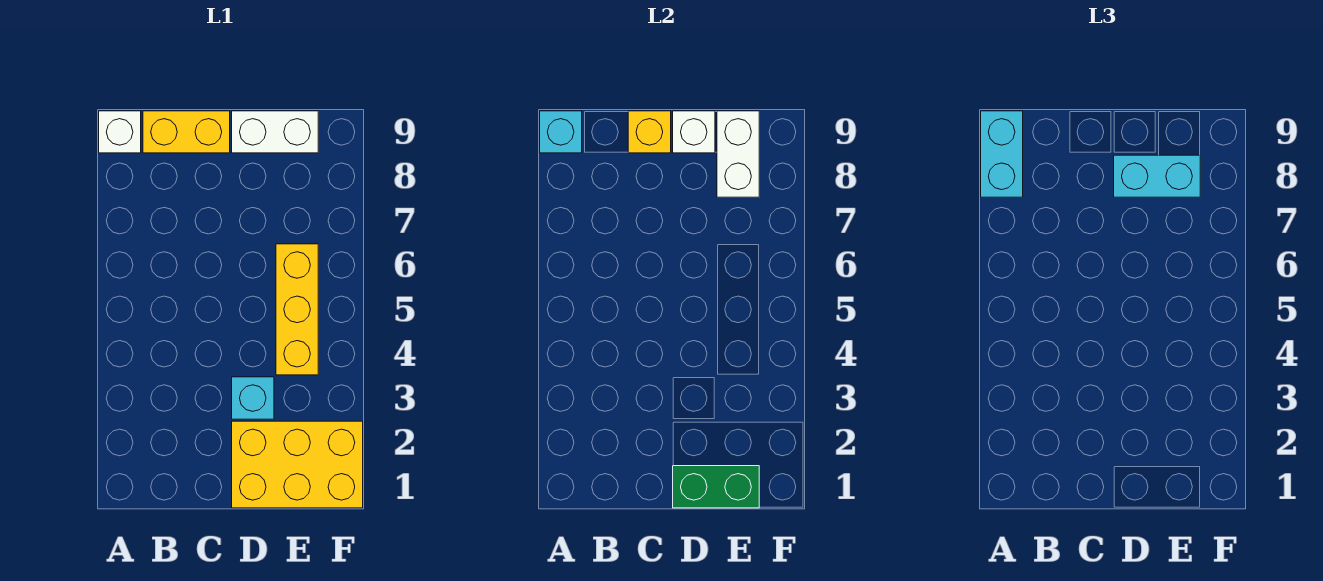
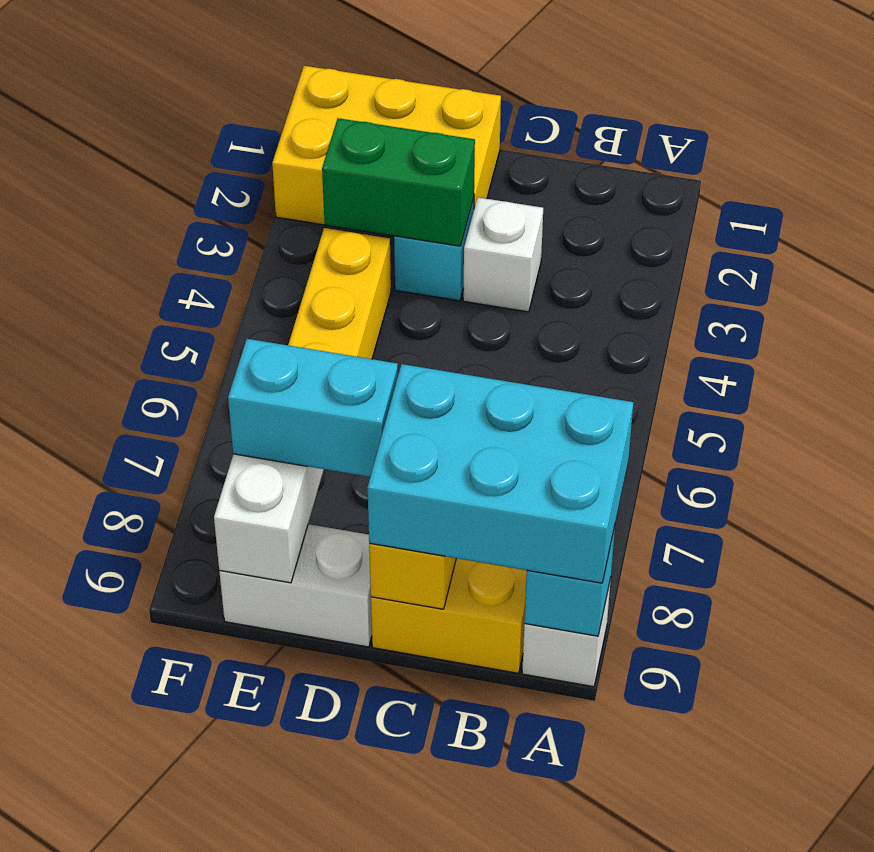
cyan brick A8:A9 level 3 -> cyan brick A8:C9 level 3
green brick D1:E1 level 2 -> green brick D3:E3 level 2
white brick D9 level 2 -> white brick C3 level 1

